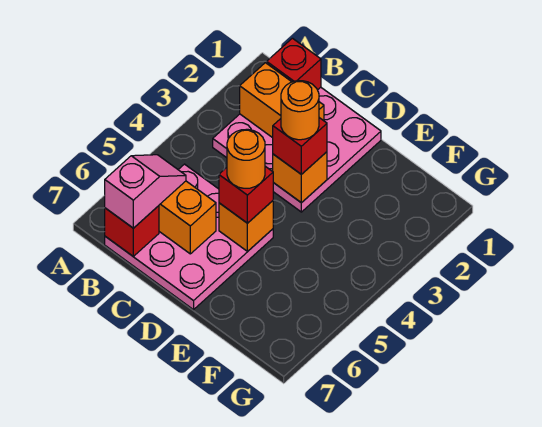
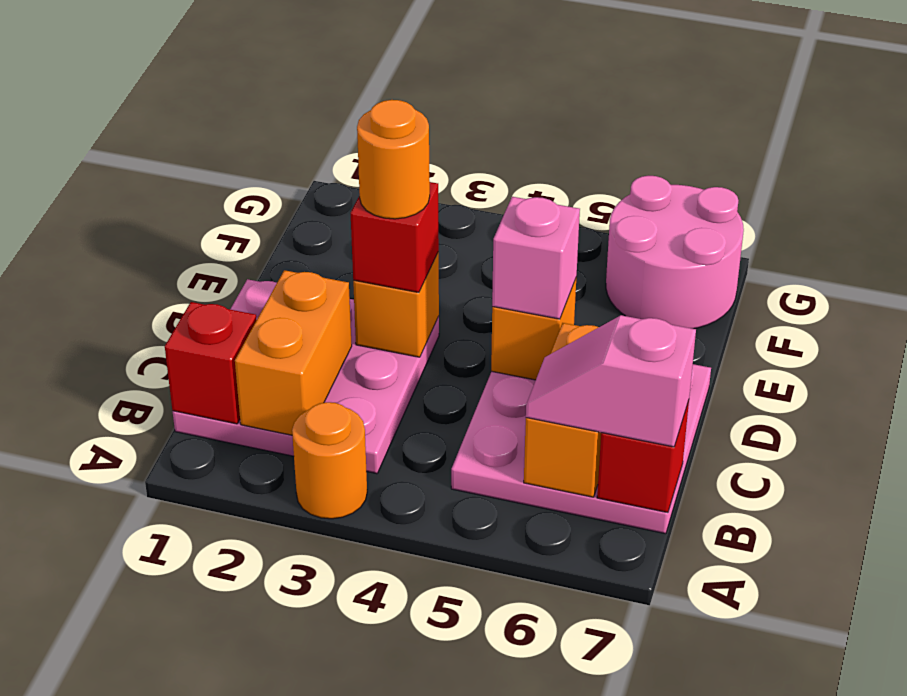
red brick D5 level 3 -> pink brick D5 level 3
orange round brick D5 level 4 -> orange round brick A3 level 1
none -> pink round brick F6:G7 level 1

